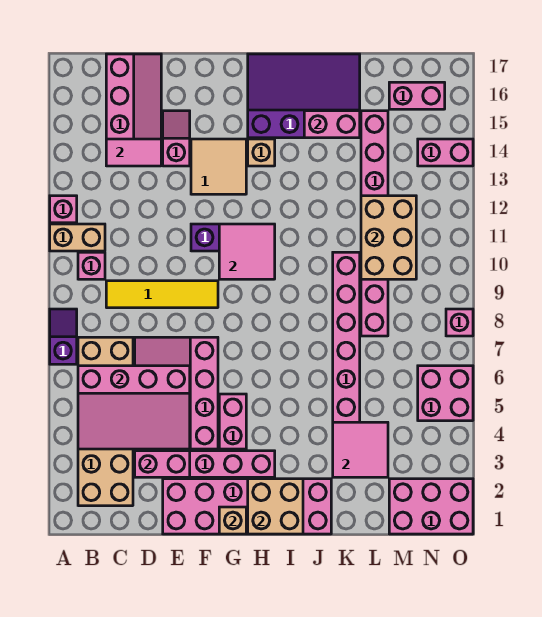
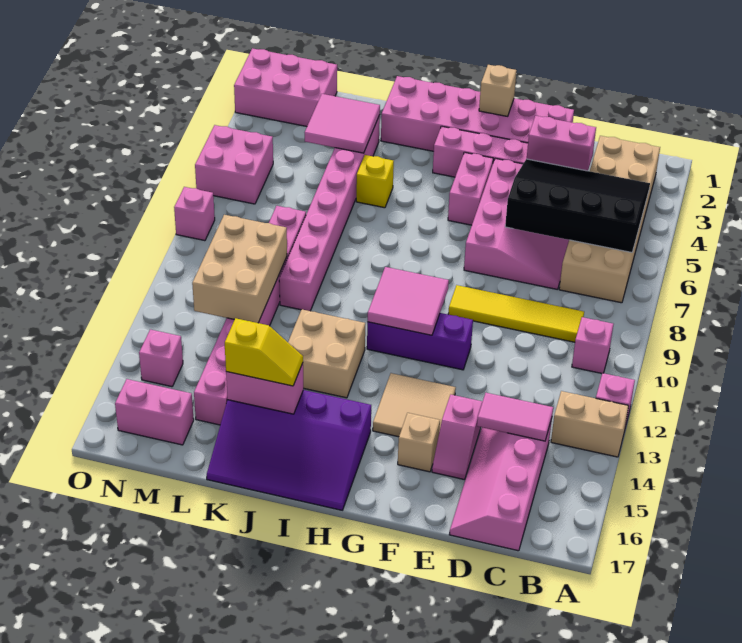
purple slope A7:A8 level 1 top 7 -> none
tan brick A11:B11 level 1 -> tan brick A13:B13 level 1
pink slope B4:E6 level 2 top 6 -> black slope B4:E6 level 2 top 6
tan brick H1:I2 level 2 -> tan brick I12:J13 level 1
tan brick H14 level 1 -> tan brick F15 level 1
none -> yellow brick J5 level 1
none -> yellow slope J15:K15 level 3 top K
pink brick N14:O14 level 1 -> pink brick N14 level 1

